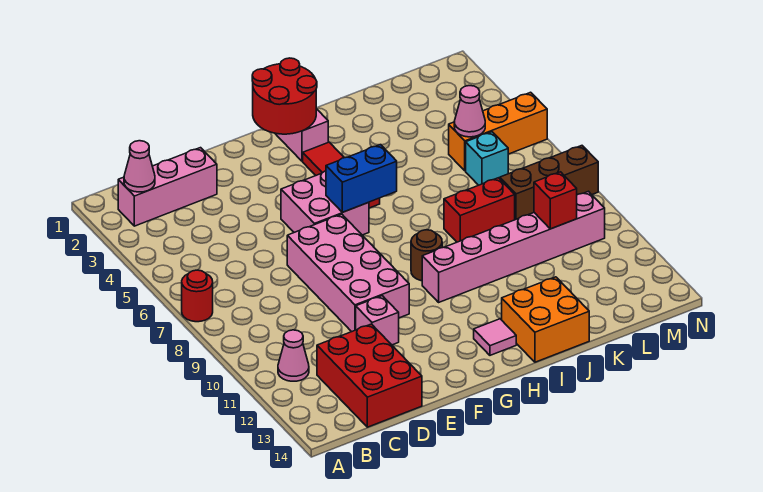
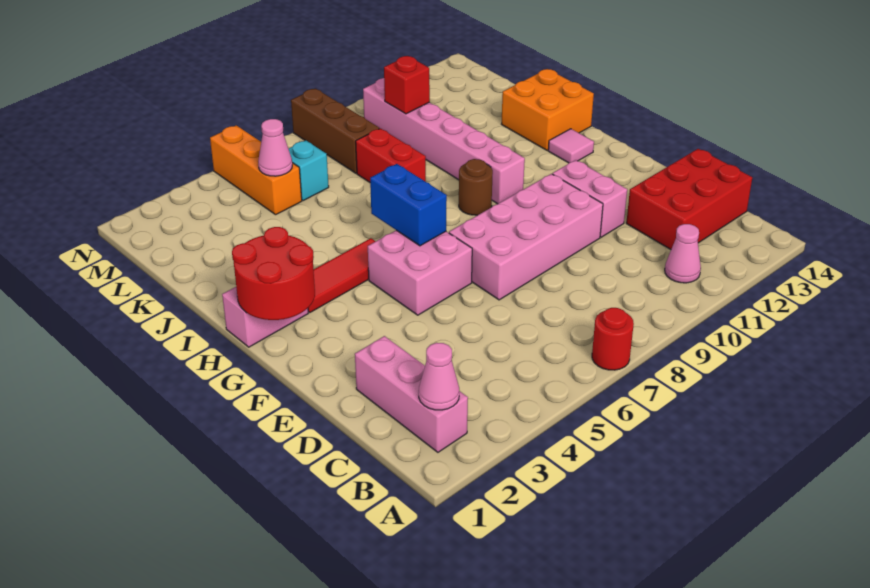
pink brick E11 level 1 -> pink brick E11:F11 level 1

